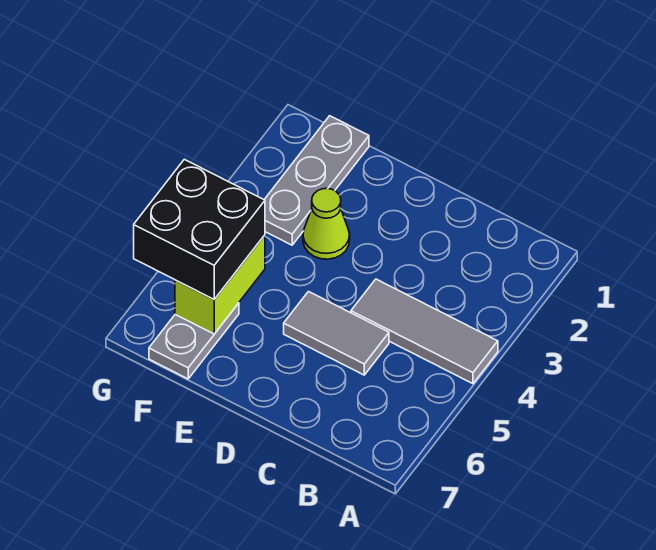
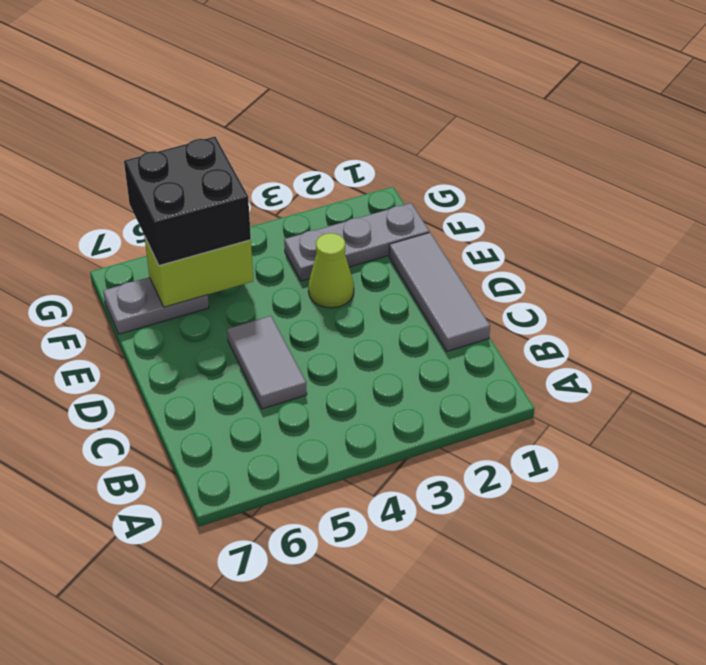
grey tile A4:C4 level 1 -> grey tile C1:E1 level 1

